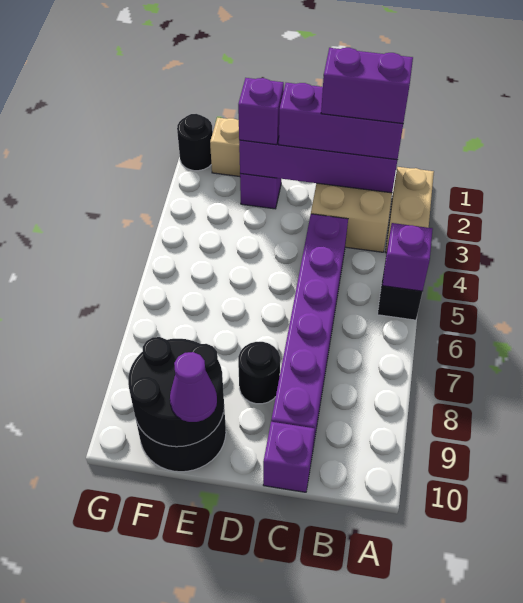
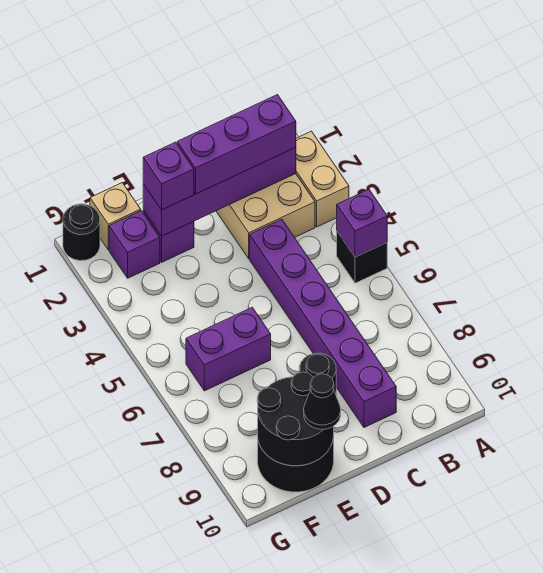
purple brick B2:C2 level 4 -> purple brick E6:F6 level 1
purple brick C10 level 1 -> purple brick F2 level 1
purple cone E10 level 3 -> black cone E10 level 3

